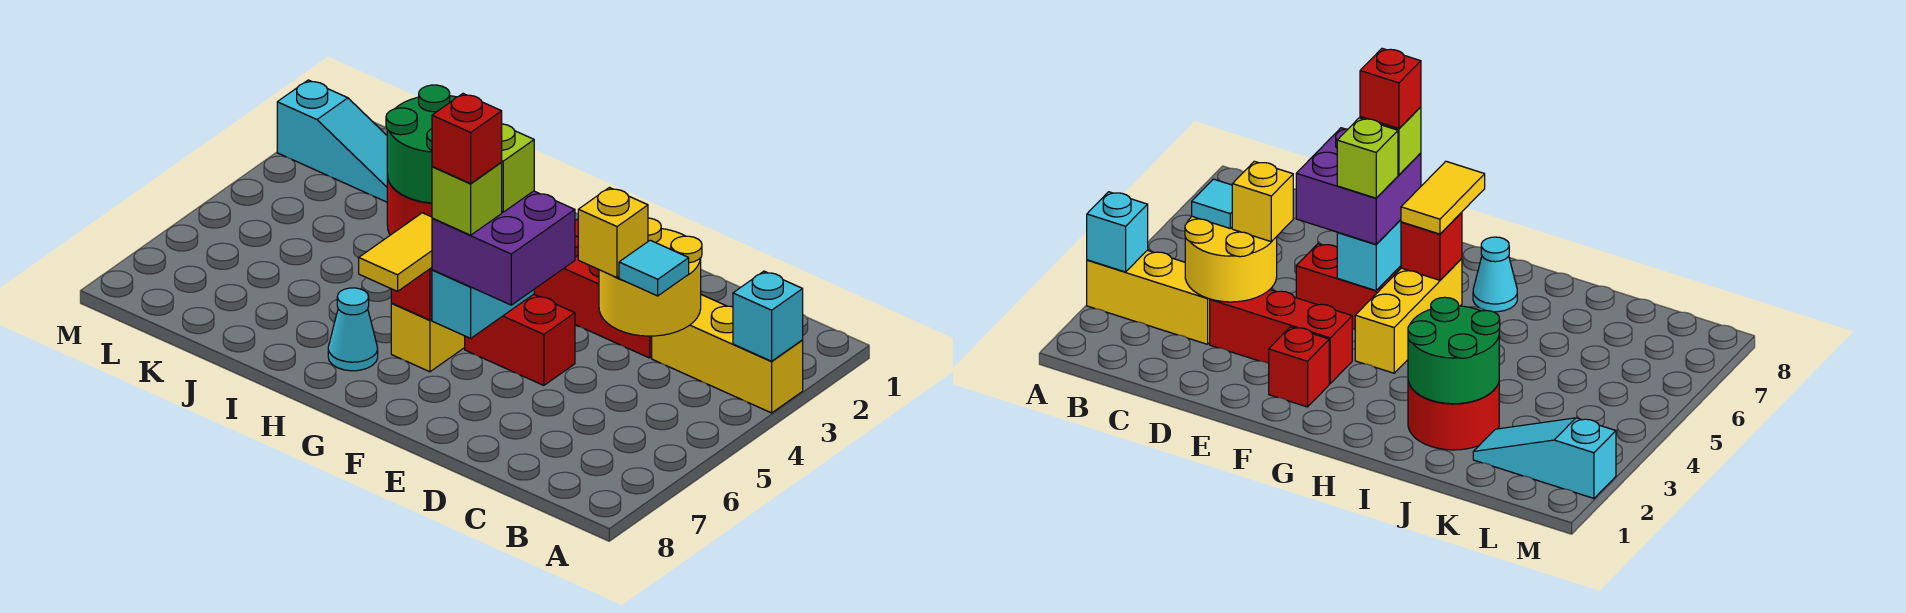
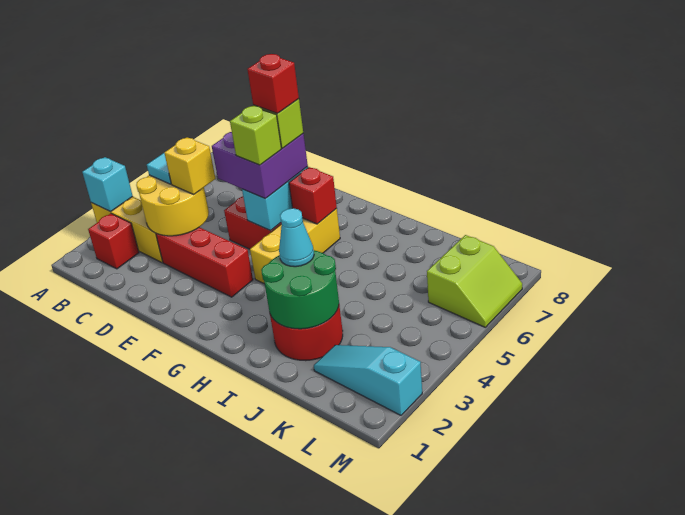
red brick F2 level 1 -> red brick B2 level 1
yellow tile G6:G7 level 3 -> none
cyan cone H7 level 1 -> cyan cone I3 level 3
none -> lime slope L6:M7 level 1 top L

